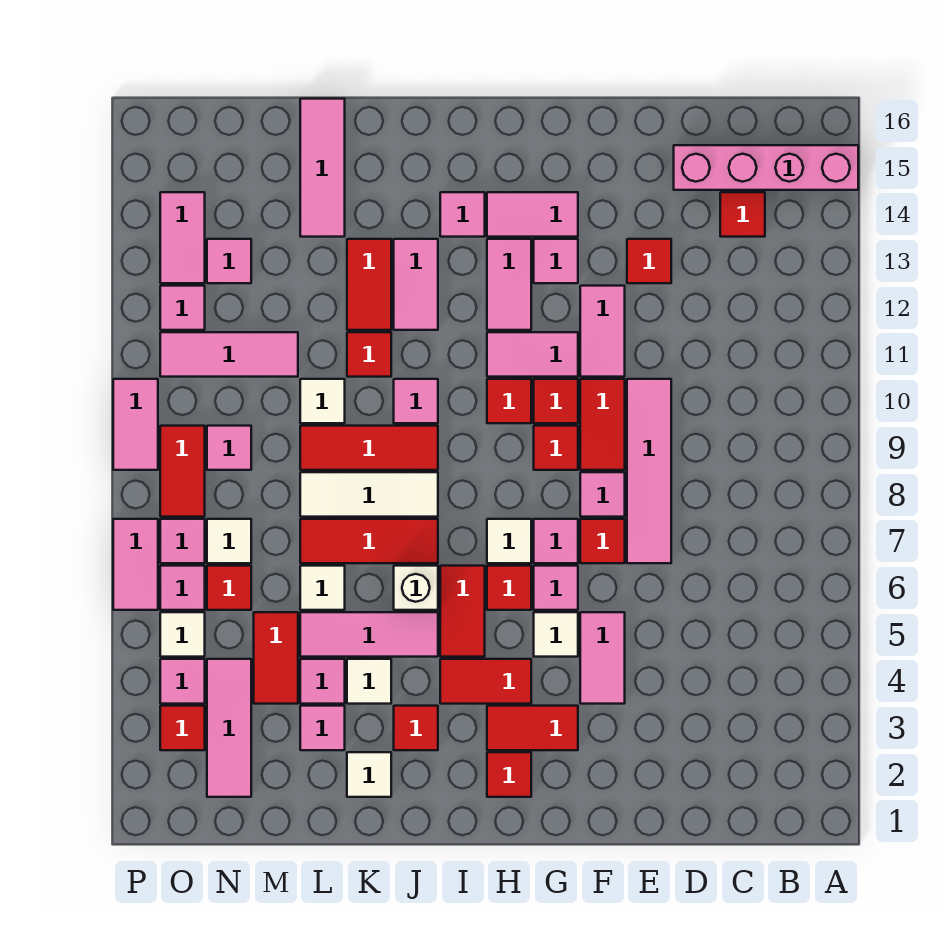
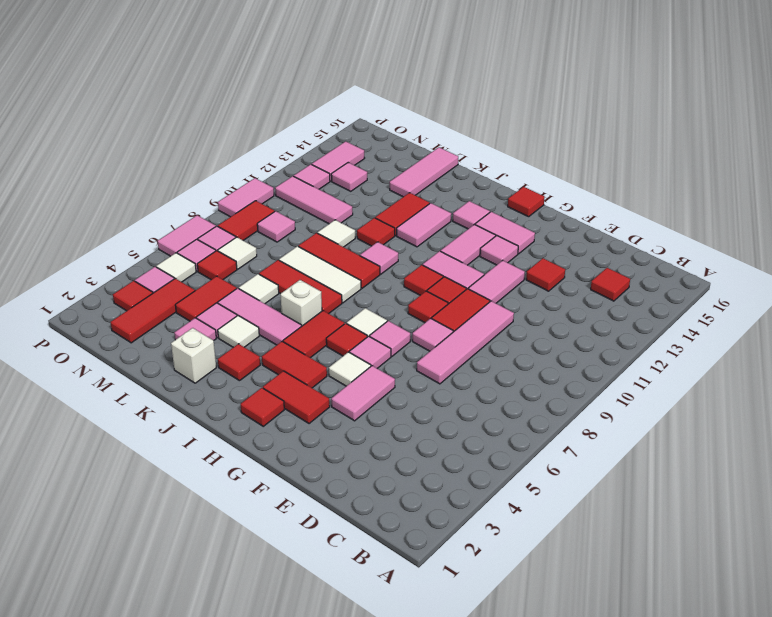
pink brick A15:D15 level 1 -> none
red tile F7 level 1 -> red tile H16 level 1
white tile K2 level 1 -> white brick K2 level 1
pink tile N2:N4 level 1 -> red tile N2:N4 level 1

